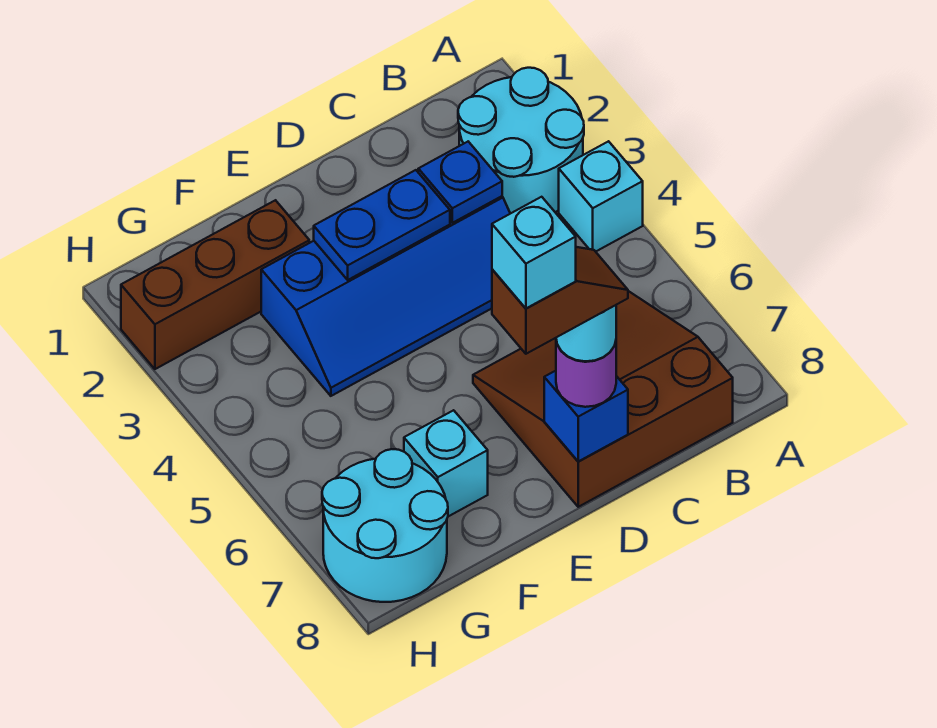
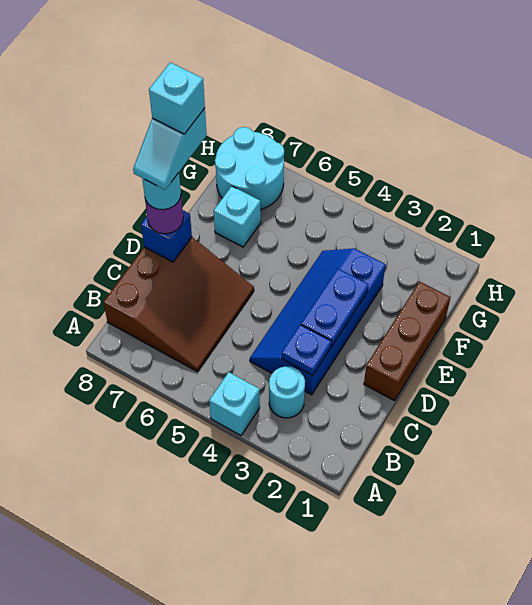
cyan round brick A2:B3 level 1 -> cyan round brick B3 level 1
brown slope D8:E8 level 5 top E -> cyan slope D8:E8 level 5 top E
brown brick F2:H2 level 1 -> brown brick D1:F1 level 1

